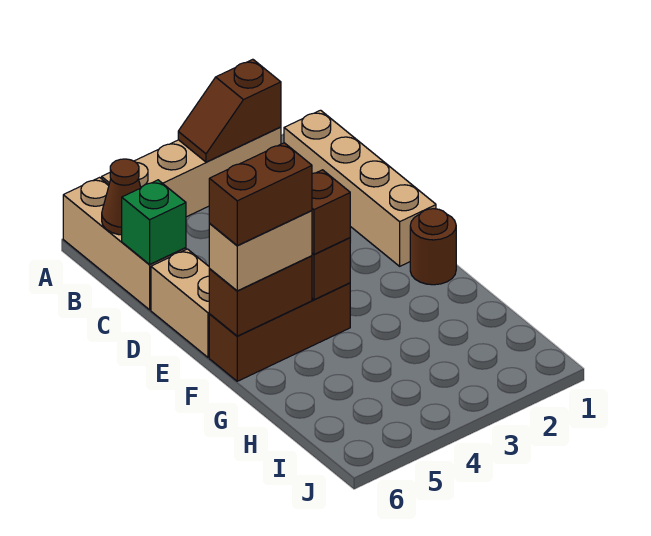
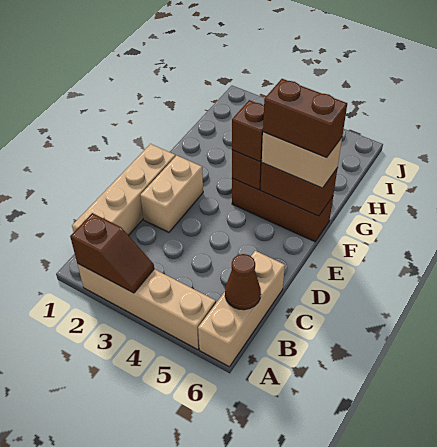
green brick C6 level 2 -> none
tan brick D6:E6 level 1 -> tan brick D2:E2 level 1
brown round brick F1 level 1 -> none

